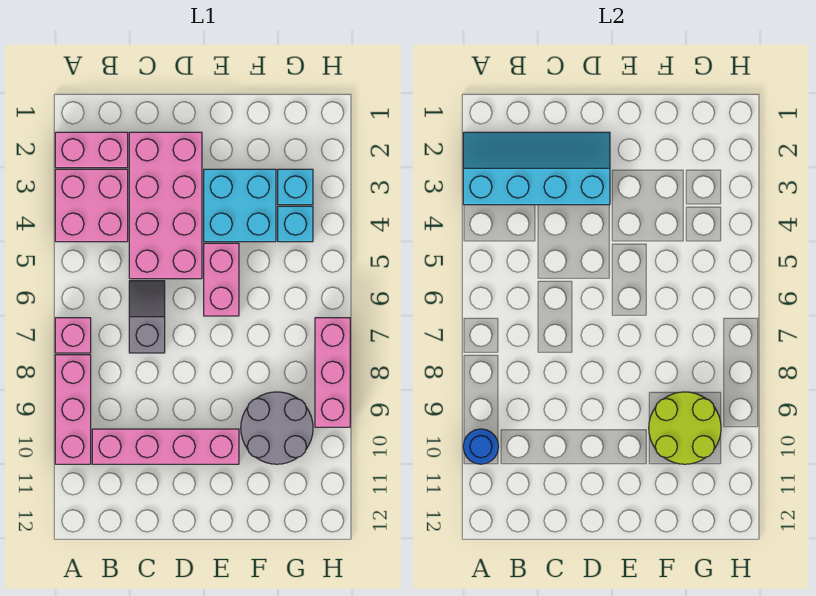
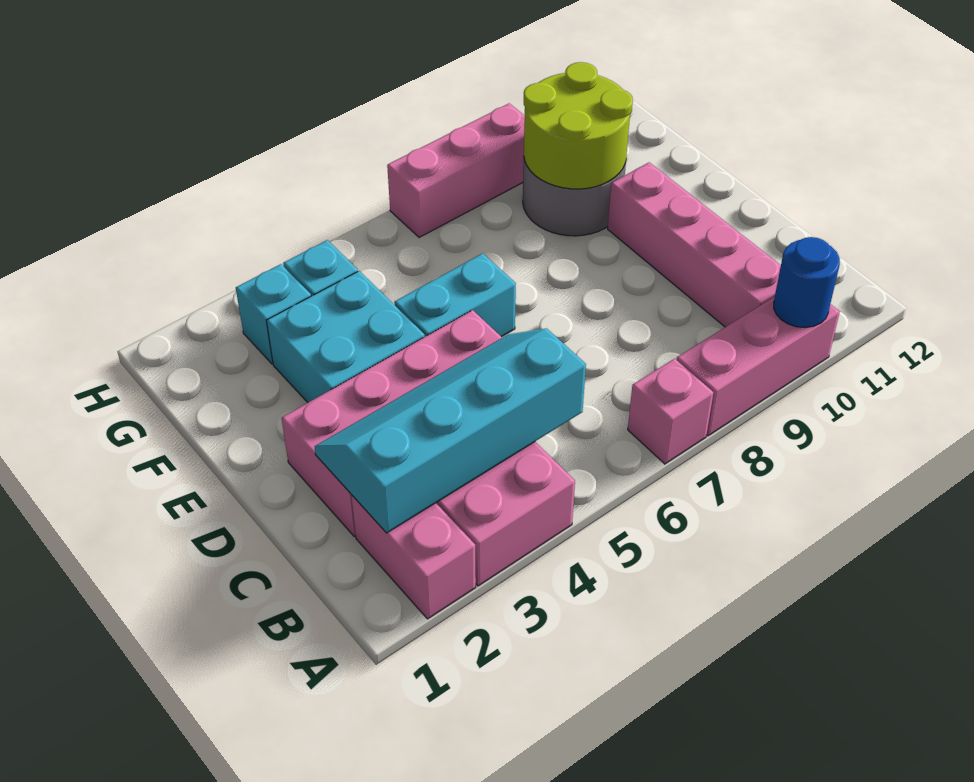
cyan slope A2:D3 level 2 top 3 -> cyan slope B2:C5 level 2 top B
grey slope C6:C7 level 1 top 7 -> none
pink brick E5:E6 level 1 -> cyan brick E5:E6 level 1

